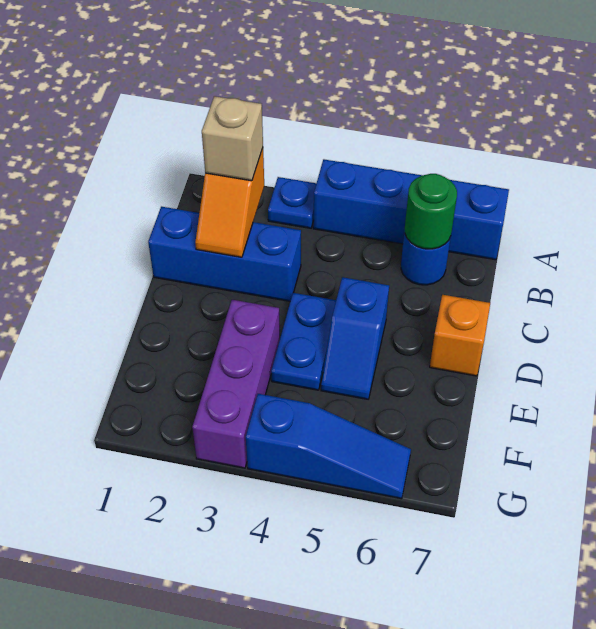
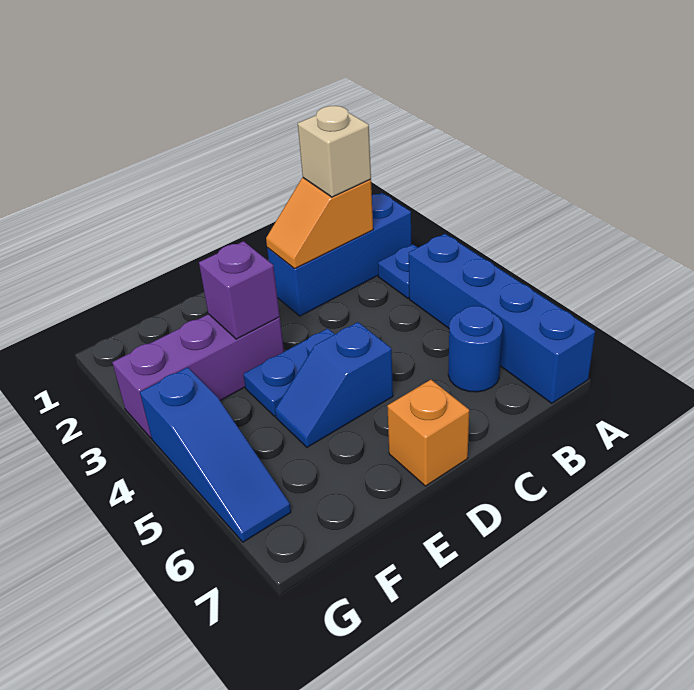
green round brick B6 level 2 -> none
blue brick C1:C3 level 1 -> blue brick A2:C2 level 1
none -> purple brick E3 level 2

